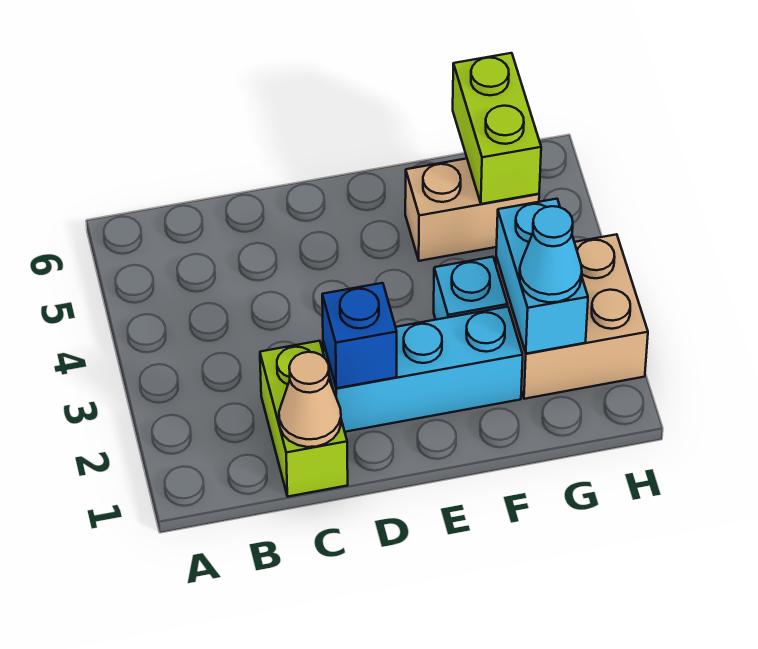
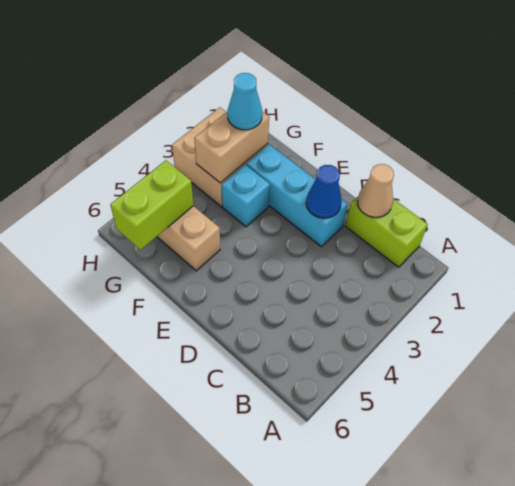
lime brick C1:C2 level 1 -> lime brick B1:C1 level 1
blue brick D2 level 2 -> blue cone D2 level 2
cyan brick G2:G3 level 2 -> tan brick G2:G3 level 2

